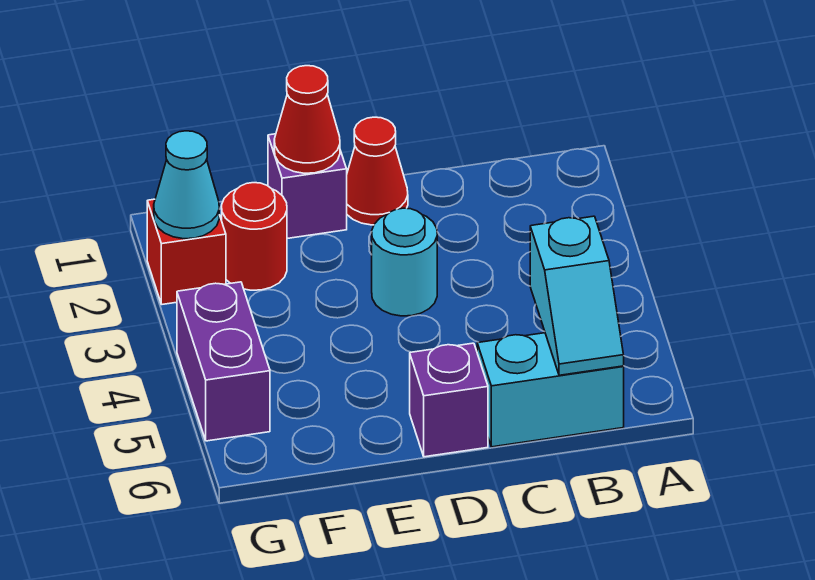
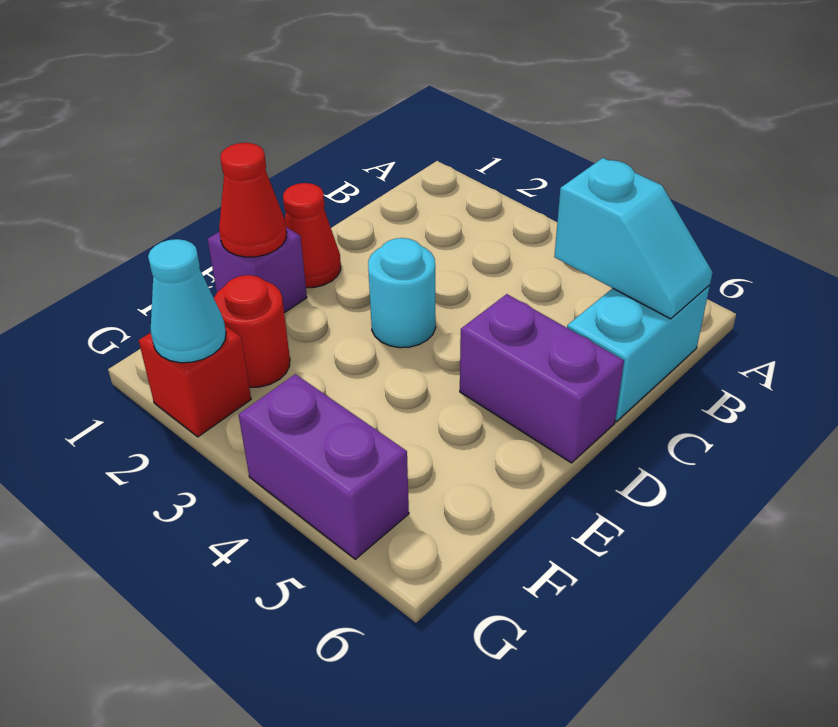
purple brick D6 level 1 -> purple brick D5:D6 level 1

